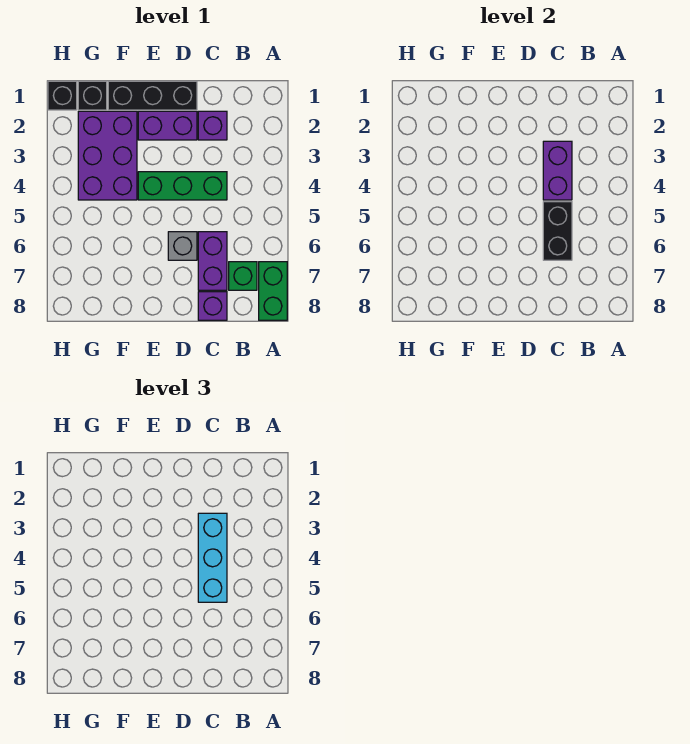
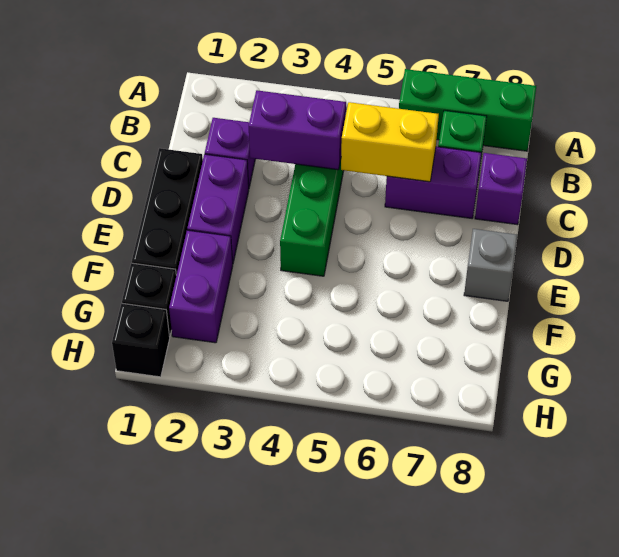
green brick A7:A8 level 1 -> green brick A6:A8 level 1
cyan brick C3:C5 level 3 -> none
black brick C5:C6 level 2 -> yellow brick C5:C6 level 2
grey brick D6 level 1 -> grey brick E8 level 1
purple brick F2:G4 level 1 -> purple brick F2:G2 level 1

